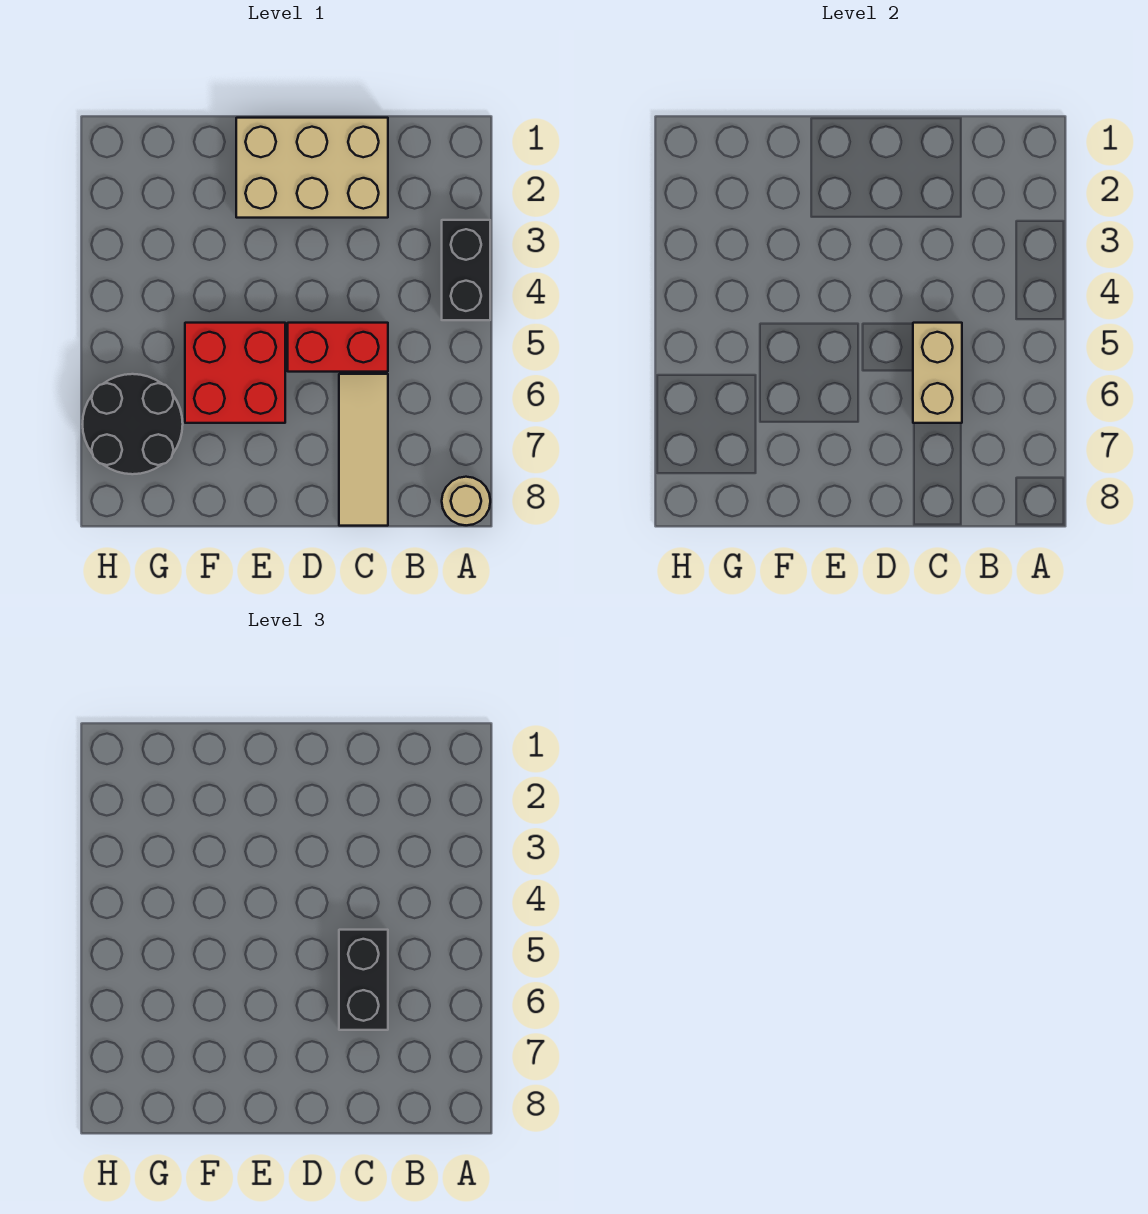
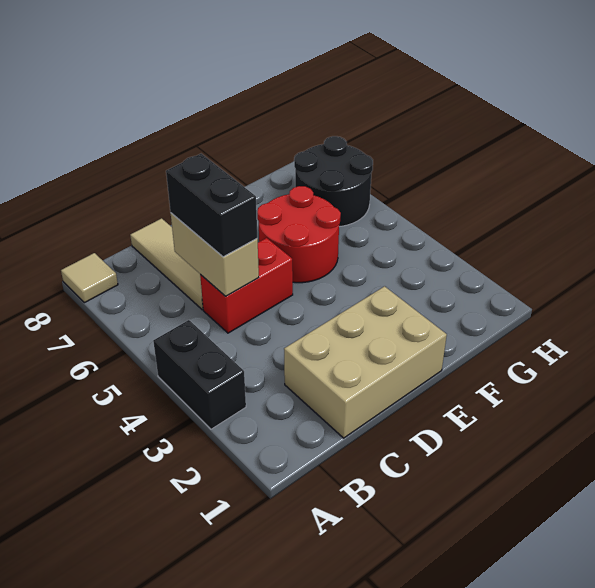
tan round brick A8 level 1 -> tan tile A8 level 1
red brick E5:F6 level 1 -> red round brick E5:F6 level 1

